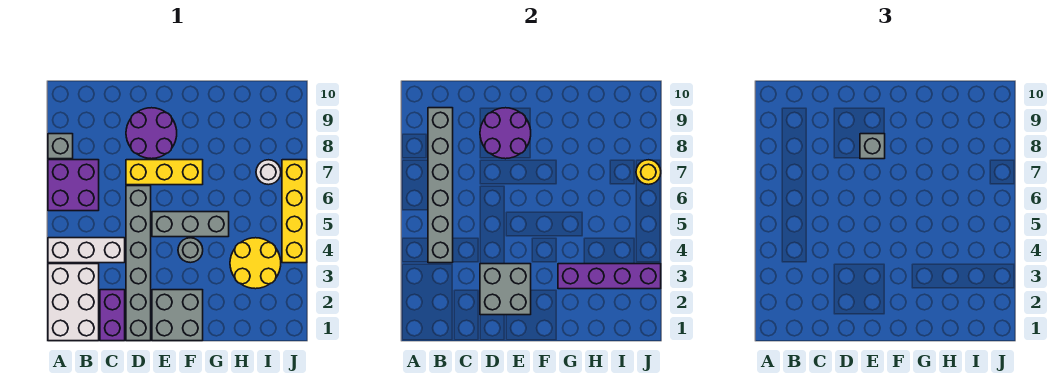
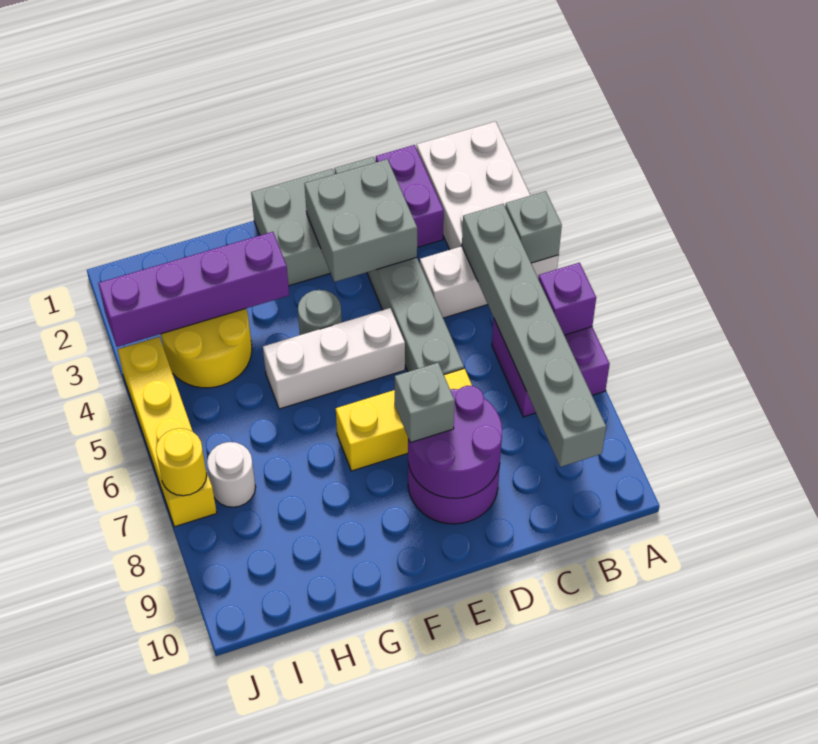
none -> purple brick A6 level 2
grey brick A8 level 1 -> grey brick A4 level 2
grey brick E5:G5 level 1 -> white brick E5:G5 level 1

